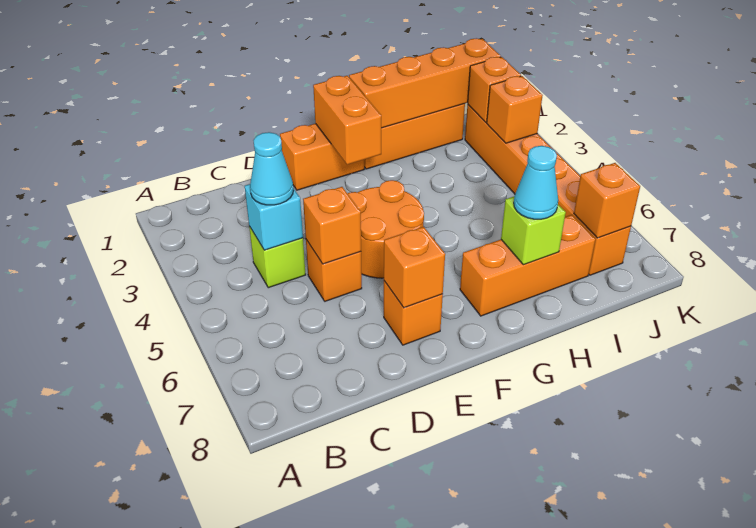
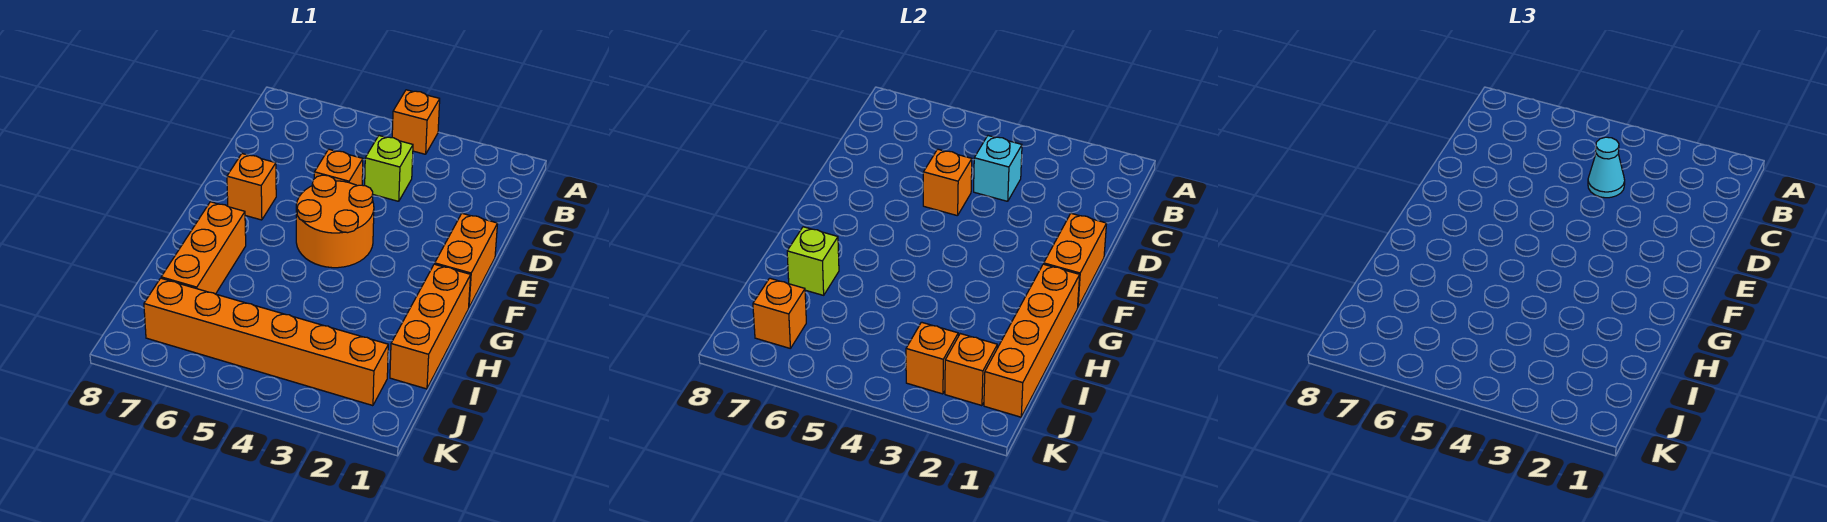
orange brick E7 level 2 -> orange brick A4 level 1
orange brick F1:F2 level 2 -> orange brick E1:F1 level 2
cyan cone H7 level 3 -> none

